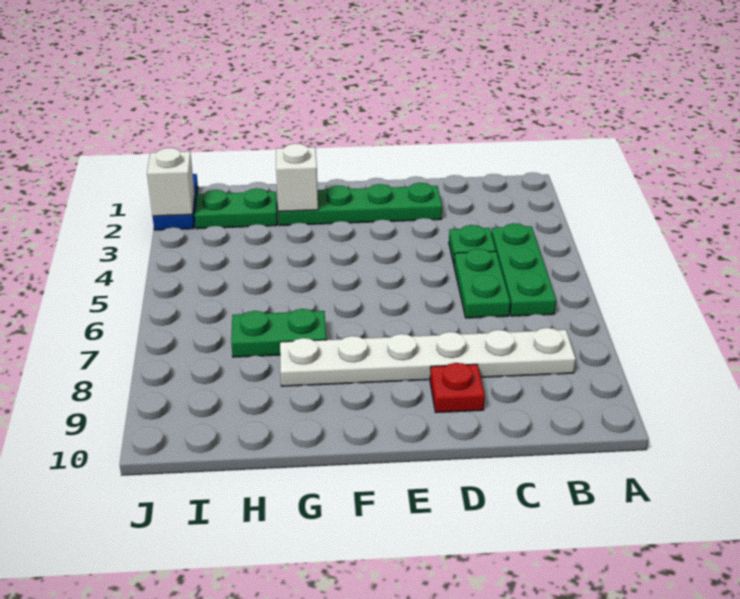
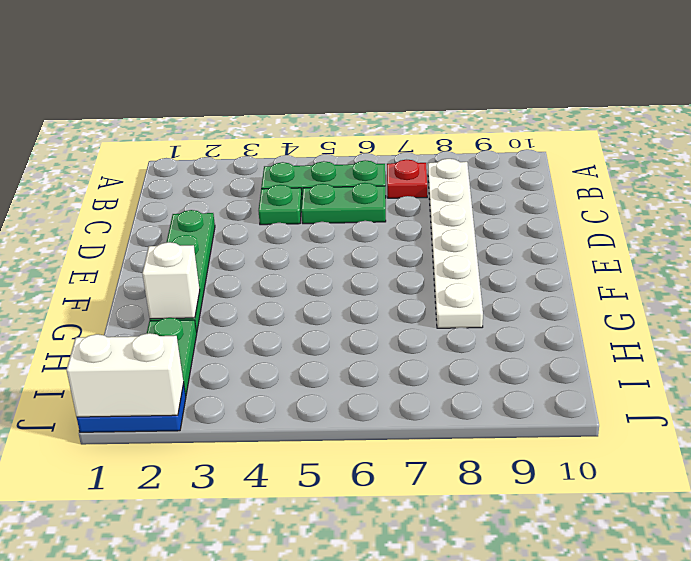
red plate D9 level 1 -> red plate B7 level 1
green plate G7:H7 level 1 -> none
white brick J2 level 2 -> white brick J1:J2 level 2

